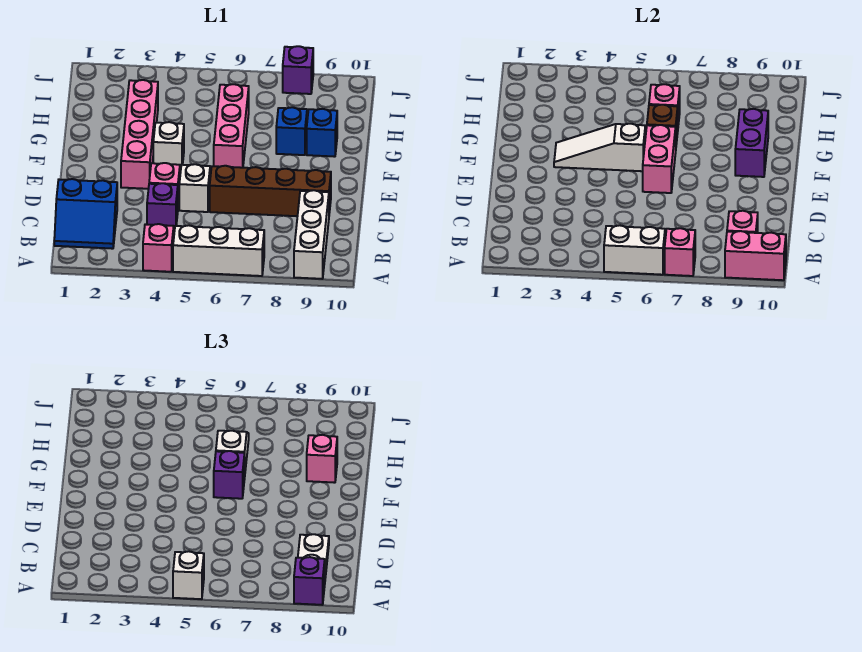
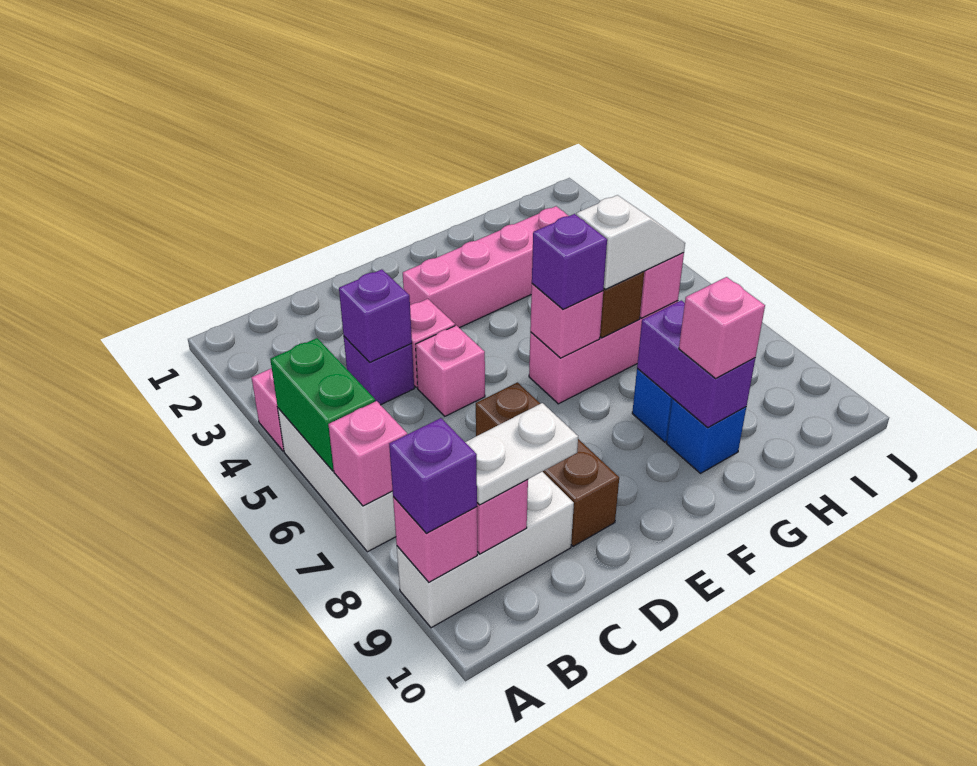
white brick A5:A6 level 2 -> green brick A5:A6 level 2
white brick A5 level 3 -> none
pink brick A9:A10 level 2 -> pink brick A9 level 2
blue slope B1:C2 level 1 top C -> none
white brick D5 level 1 -> pink brick D5 level 1
brown brick D6:D9 level 1 -> brown brick D7:D9 level 1
pink brick E6:F6 level 2 -> pink brick F6 level 2
white slope F3:F5 level 2 top 5 -> none
white brick F4 level 1 -> none
purple brick F9:G9 level 2 -> purple brick G8:G9 level 2
purple brick J8 level 1 -> purple brick C4 level 2

